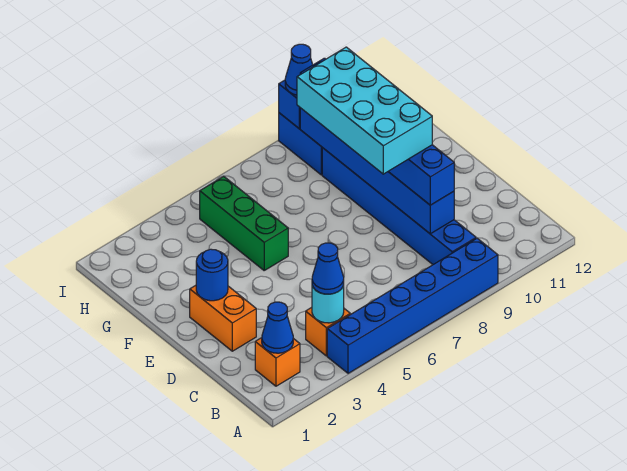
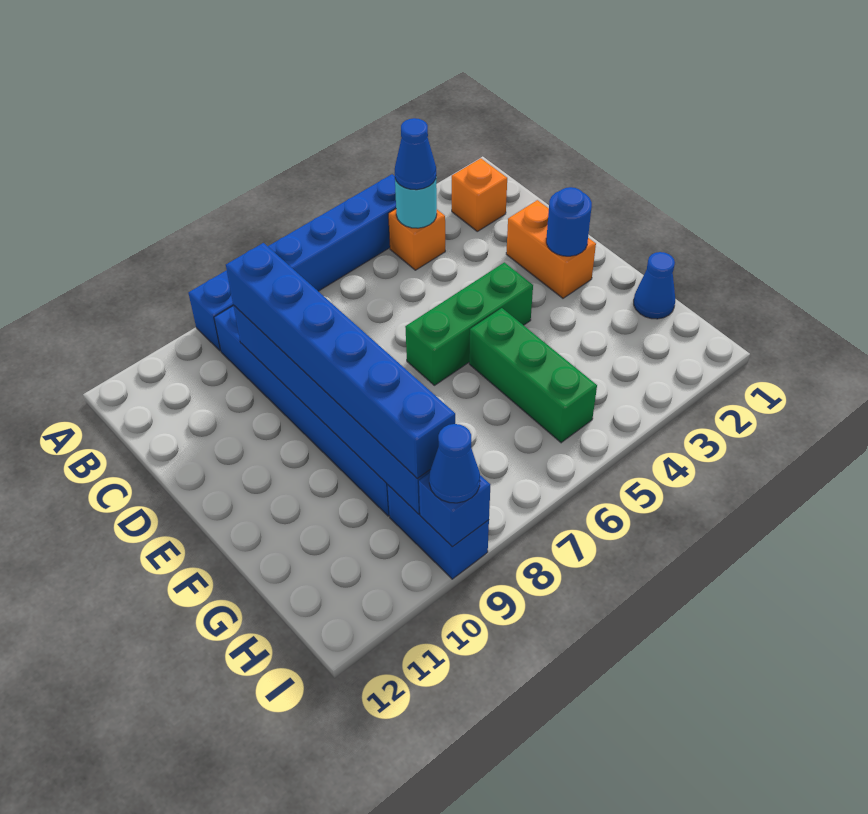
blue cone B2 level 2 -> blue cone G1 level 1
cyan brick D8:G9 level 4 -> none
none -> green brick E4:E6 level 1

